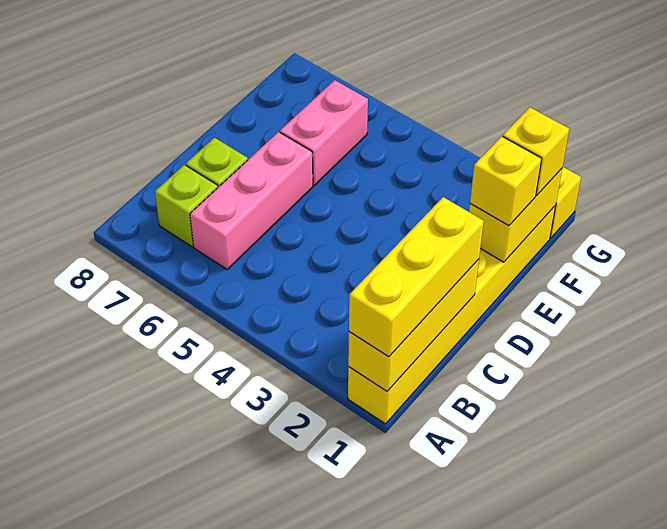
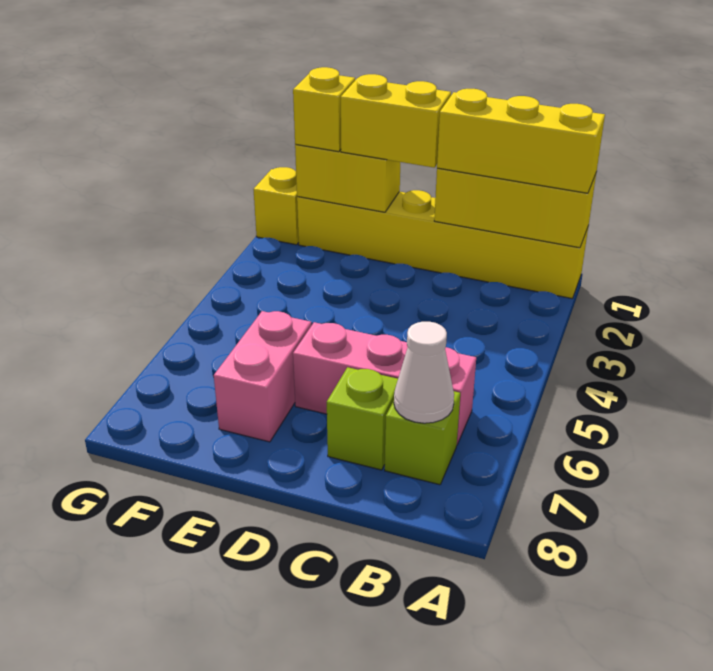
none -> white cone B7 level 2
yellow brick E1 level 3 -> yellow brick D1:E1 level 3
pink brick E6:F6 level 1 -> pink brick E6:E7 level 1

